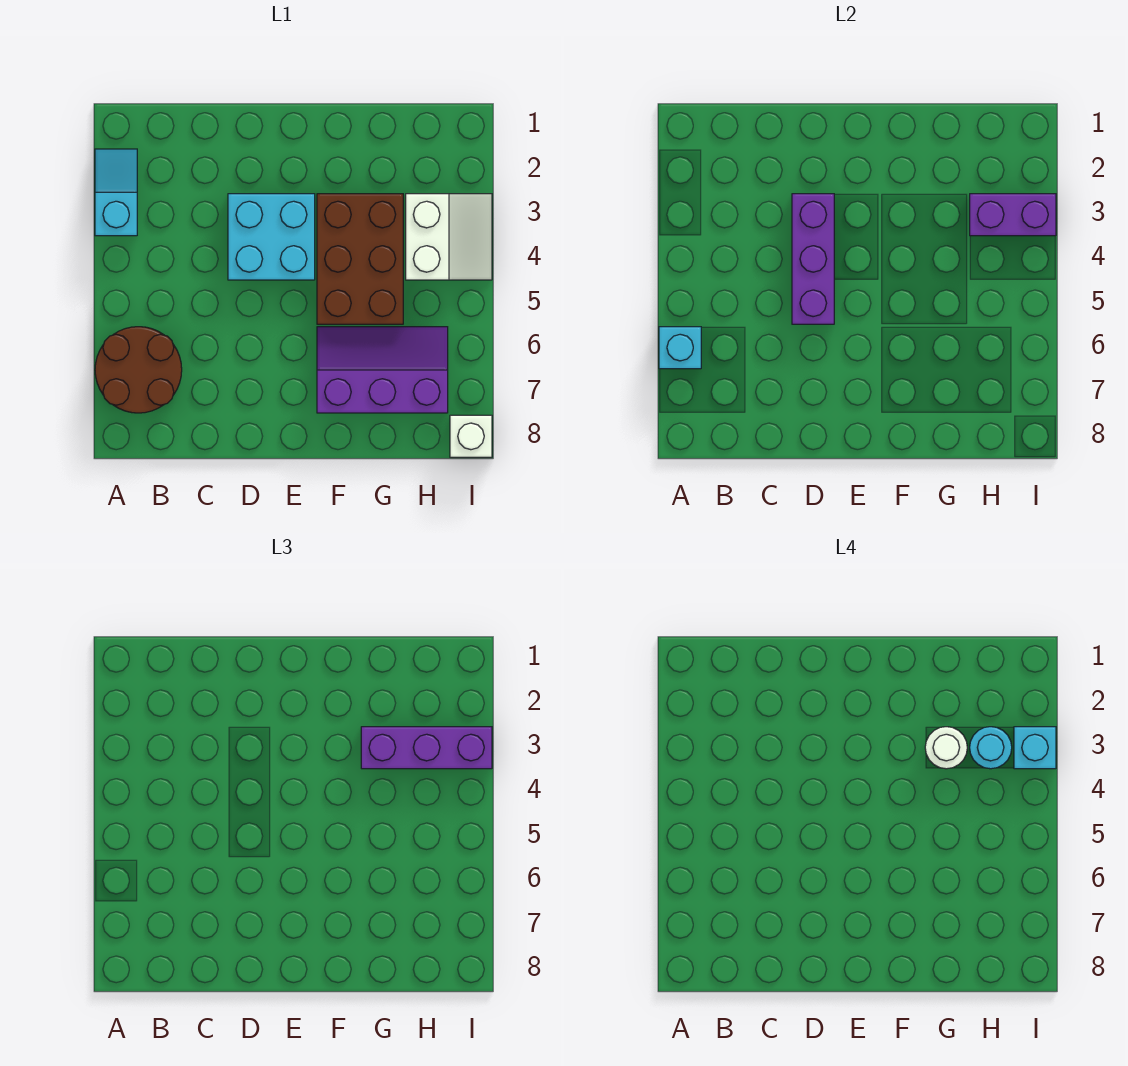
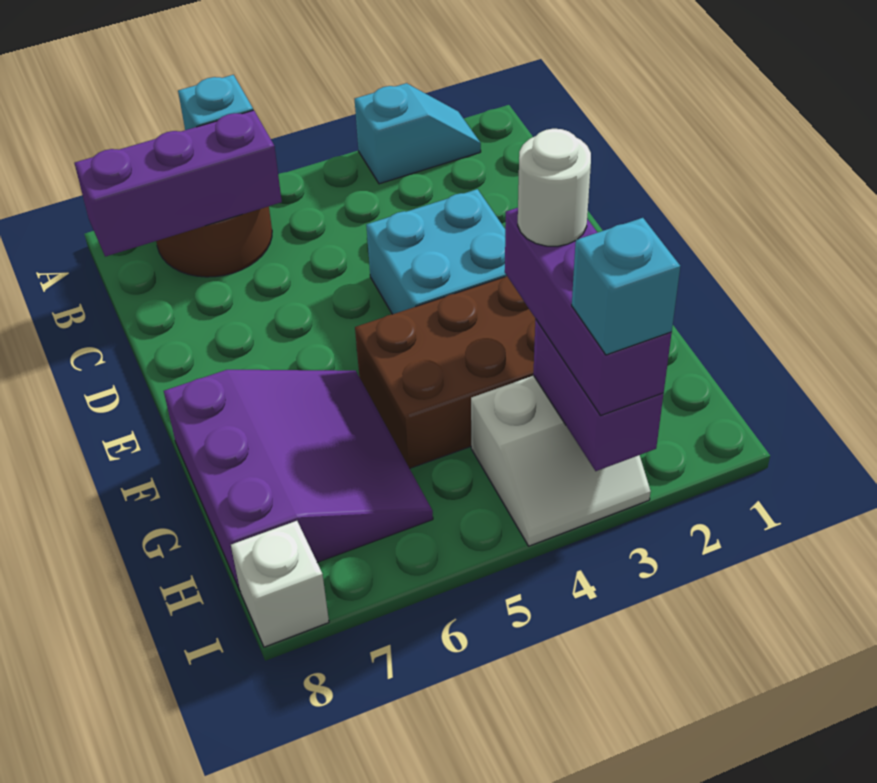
purple brick D3:D5 level 2 -> purple brick B6:B8 level 2
purple slope F6:H7 level 1 top 7 -> purple slope F6:H8 level 1 top 8
cyan round brick H3 level 4 -> none

